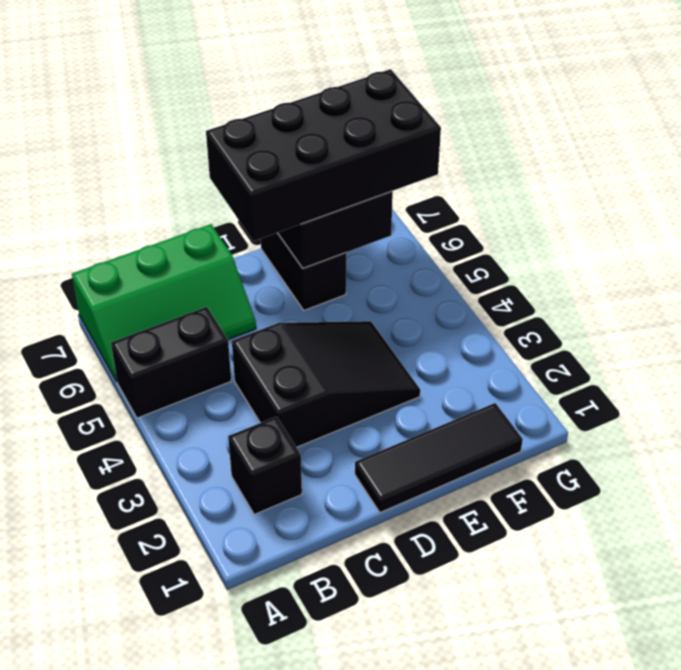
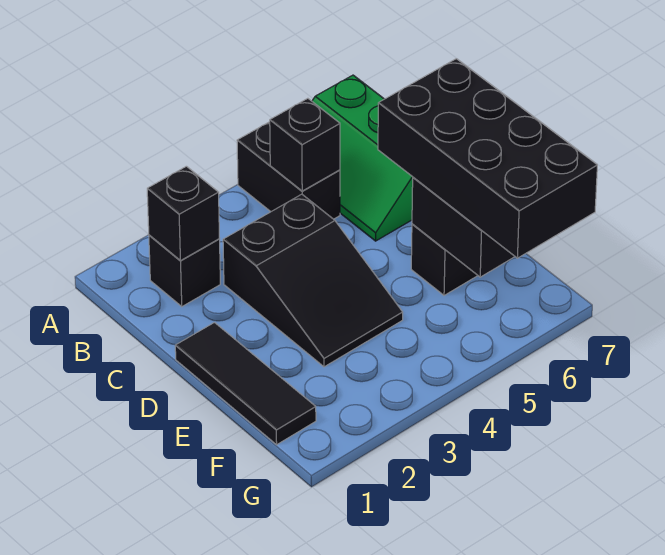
none -> black brick B2 level 2
none -> black brick B5 level 2

